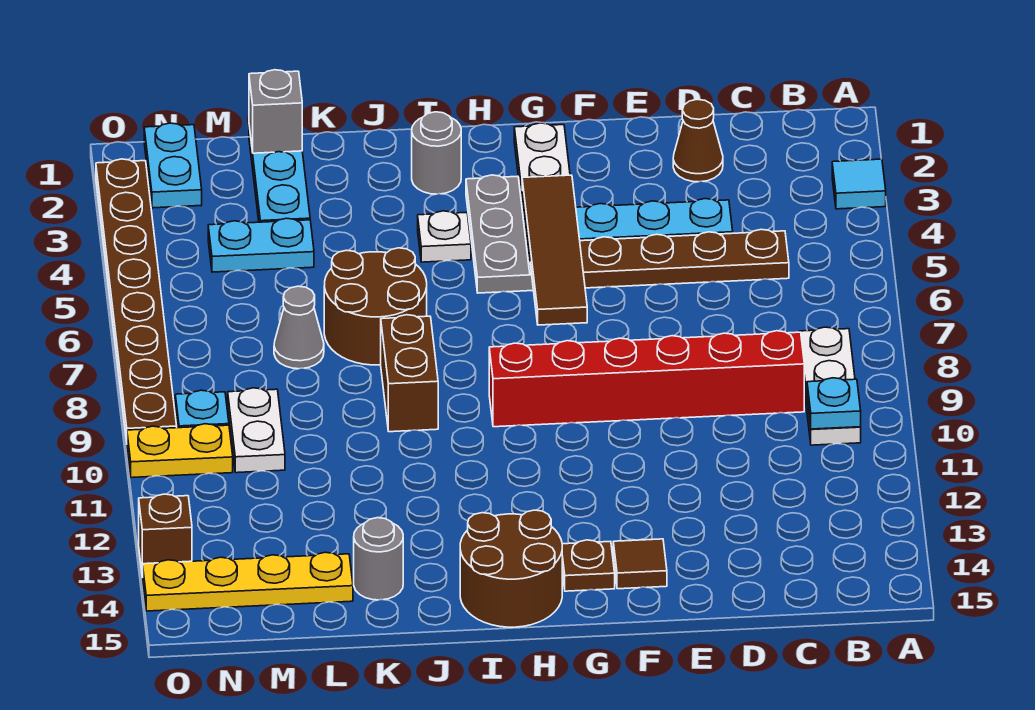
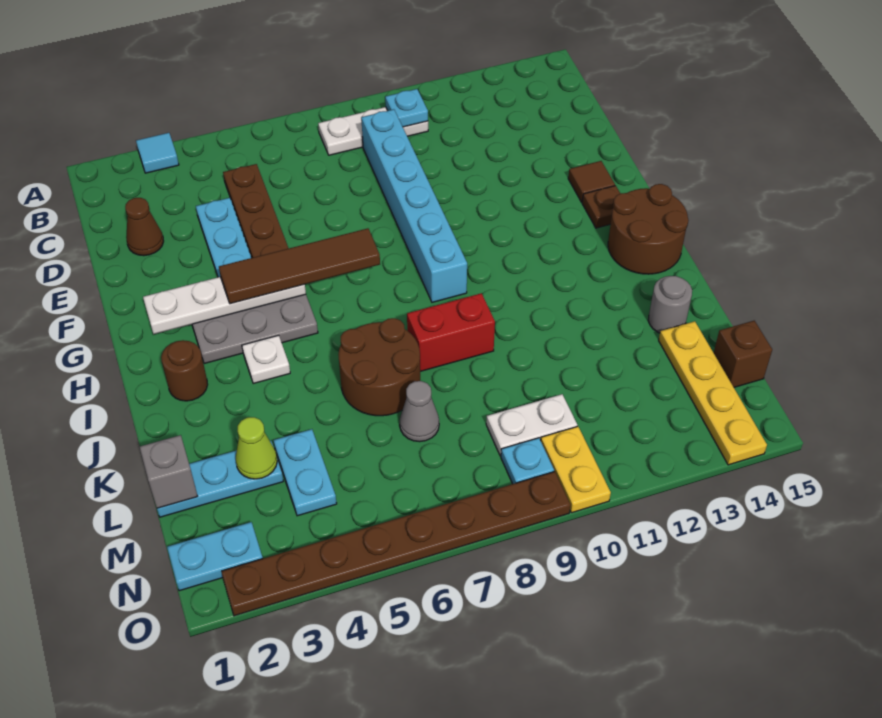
red brick C9:H9 level 1 -> cyan brick C9:H9 level 1
grey round brick I2 level 1 -> brown round brick I2 level 1
brown brick J8:J9 level 1 -> red brick J8:J9 level 1
none -> lime cone L3 level 2
brown brick O13 level 1 -> brown brick M15 level 1

